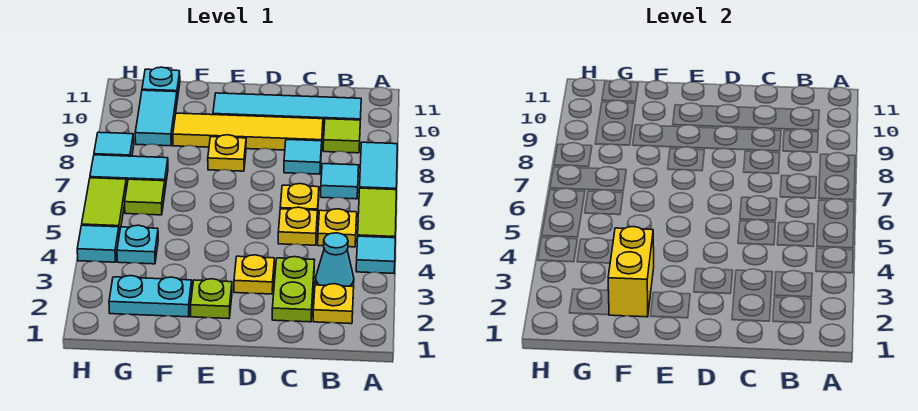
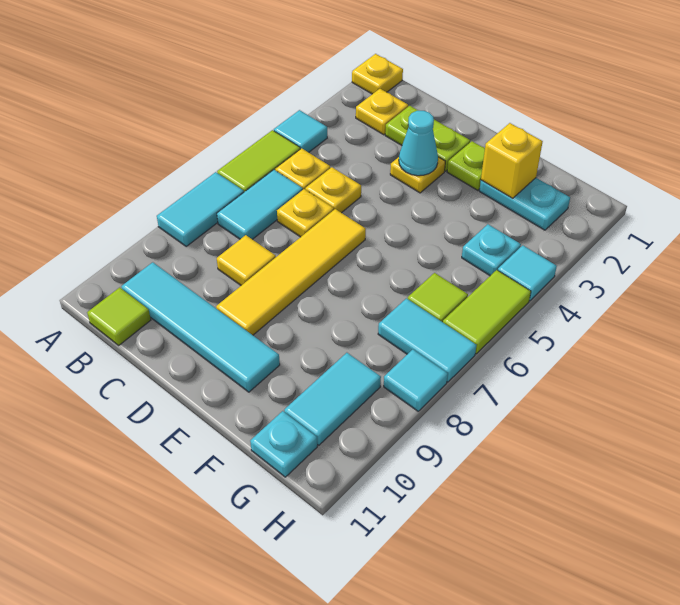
cyan cone B3 level 1 -> cyan cone D3 level 2
cyan tile B7 level 1 -> cyan tile B6:B7 level 1
lime tile B9 level 1 -> lime tile B11 level 1
lime plate C2:C3 level 1 -> lime plate C2:D2 level 1
cyan tile C8 level 1 -> yellow tile C8 level 1
yellow tile C9:F9 level 1 -> yellow tile D6:D9 level 1
yellow plate E8 level 1 -> yellow plate A1 level 1
yellow brick F2:F3 level 2 -> yellow brick F2 level 2

